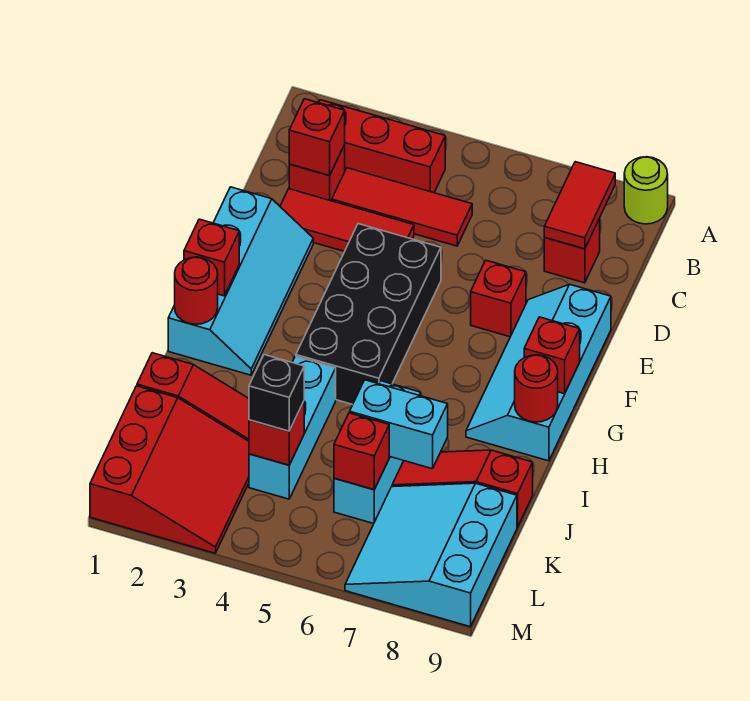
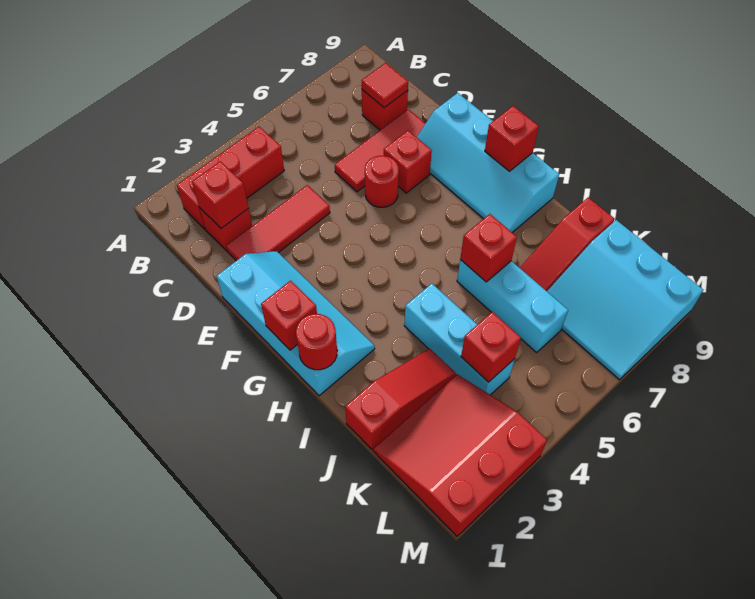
lime round brick A9 level 1 -> none
red tile B8:C8 level 2 -> red tile C8 level 2
red tile C3:C5 level 1 -> red tile D6:D8 level 1
black brick E4:H5 level 1 -> none
red round brick H9 level 2 -> red round brick E6 level 1
cyan brick J6:J7 level 2 -> none
red slope K1:M3 level 1 top 1 -> red slope K1:M3 level 1 top M
black brick K4 level 3 -> none
red brick K6 level 2 -> red brick I6 level 2

